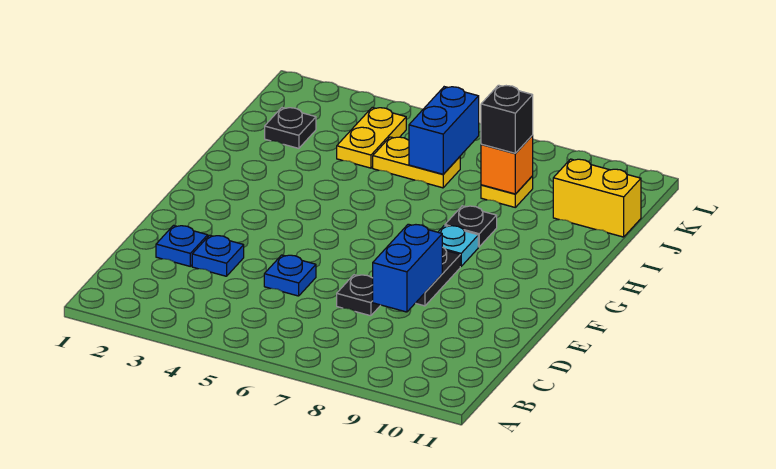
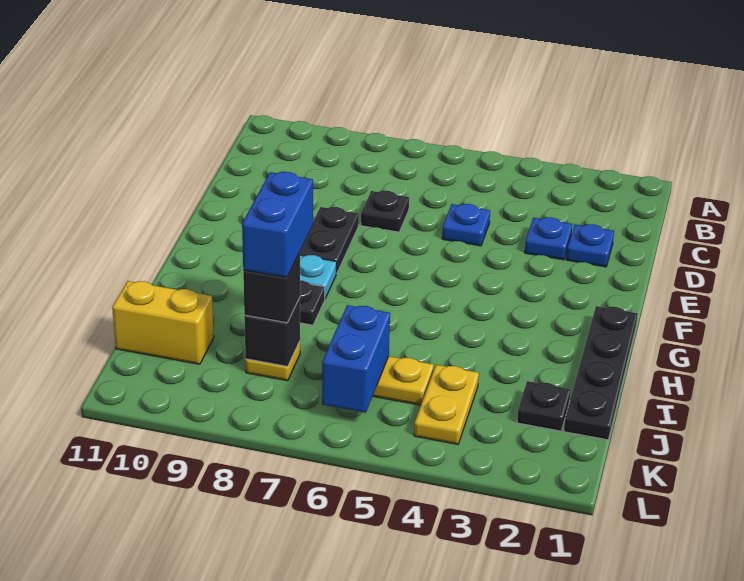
blue brick D8:E8 level 2 -> blue brick I8:J8 level 4
none -> black plate G1:J1 level 1
orange brick J8 level 2 -> black brick J8 level 2

